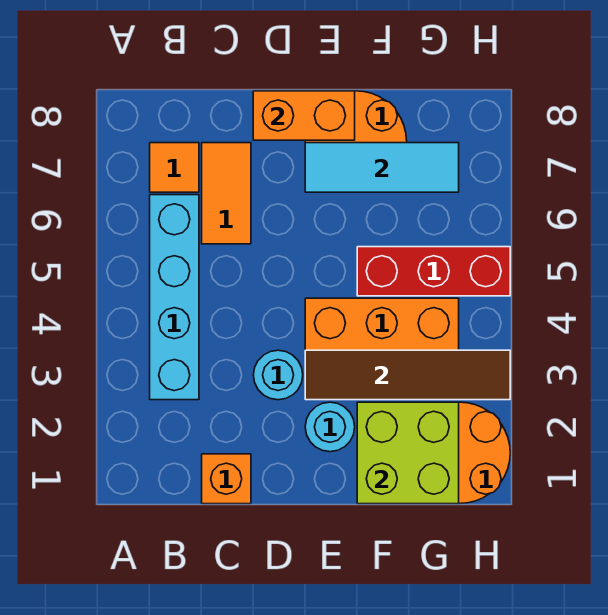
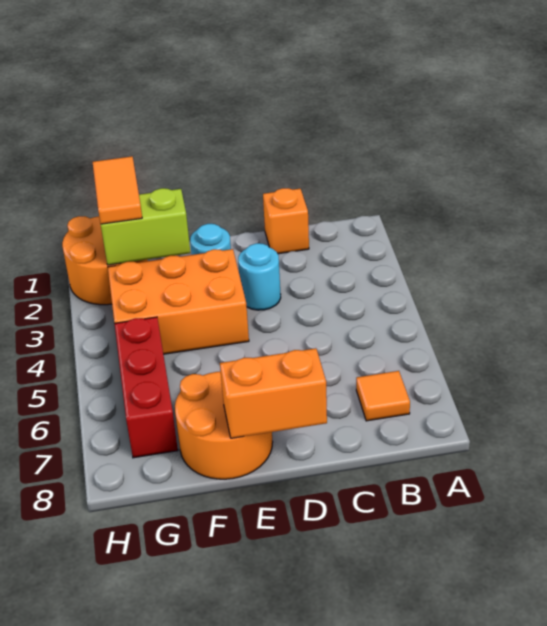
cyan brick B3:B6 level 1 -> none
orange tile C6:C7 level 1 -> orange tile G1:G2 level 3
brown tile E3:H3 level 2 -> none
cyan tile E7:G7 level 2 -> none
lime brick F1:G2 level 2 -> lime brick F2:G2 level 2
red brick F5:H5 level 1 -> red brick G5:G7 level 1

